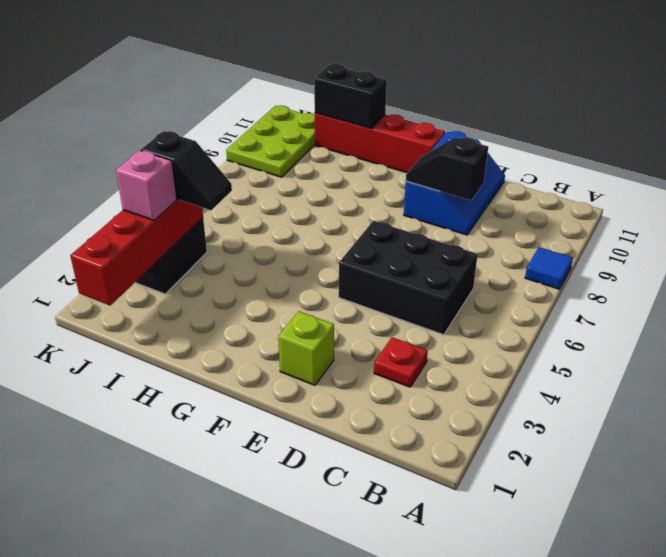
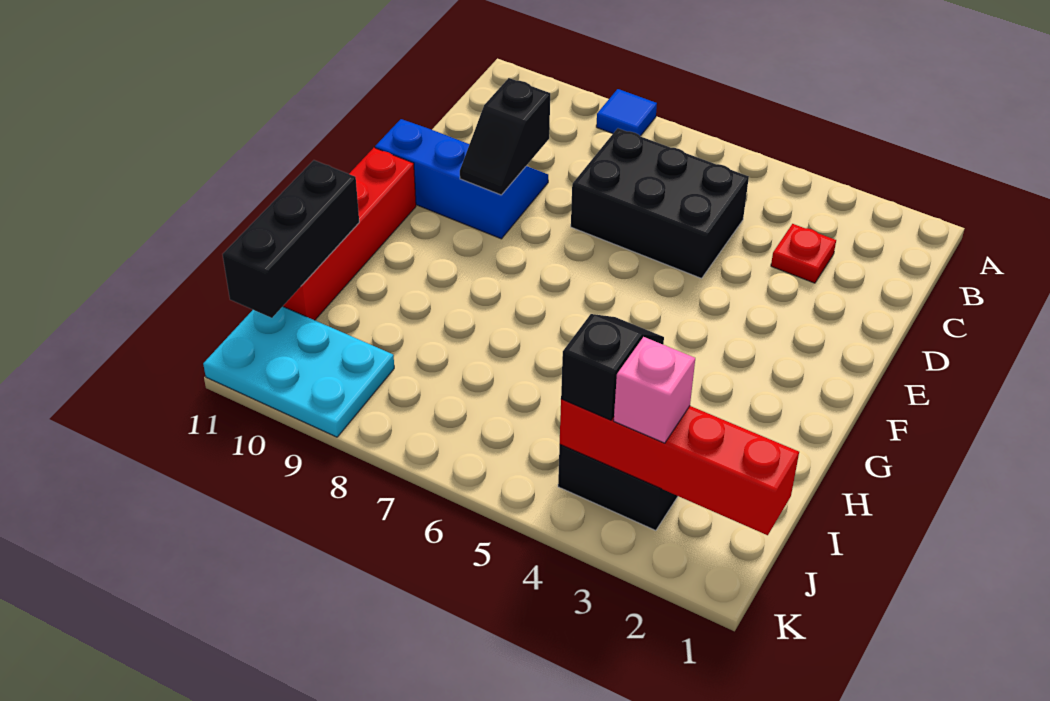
black brick C5:E6 level 1 -> black brick C5:D7 level 1
lime brick E2 level 1 -> none
black brick H11:I11 level 2 -> black brick H11:J11 level 2
lime plate J9:K11 level 1 -> cyan plate J9:K11 level 1

